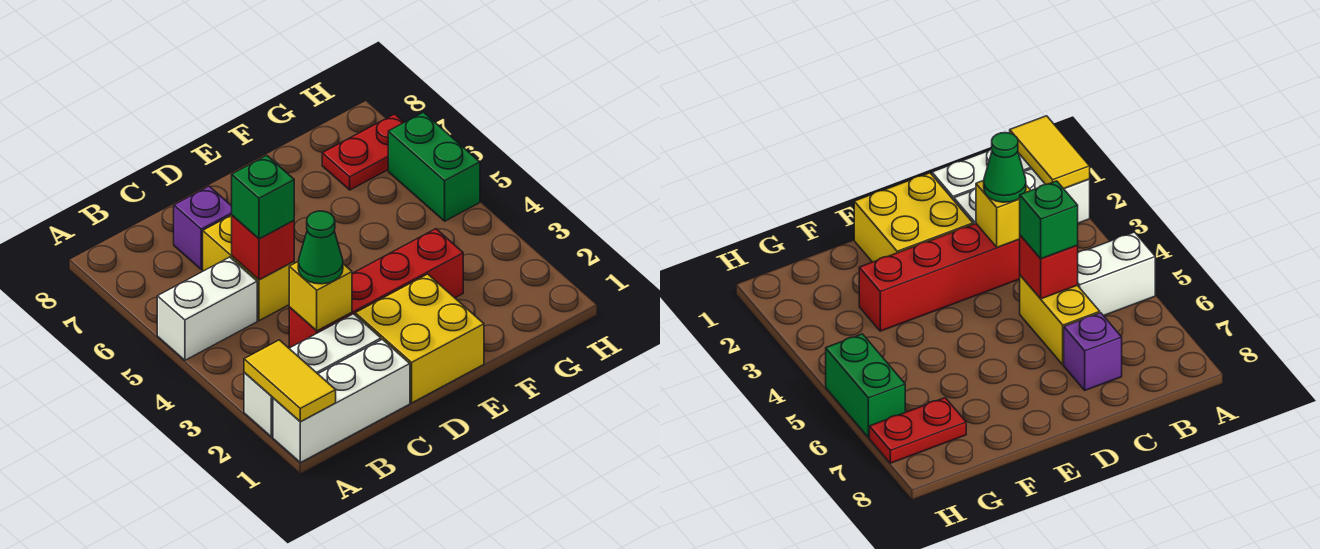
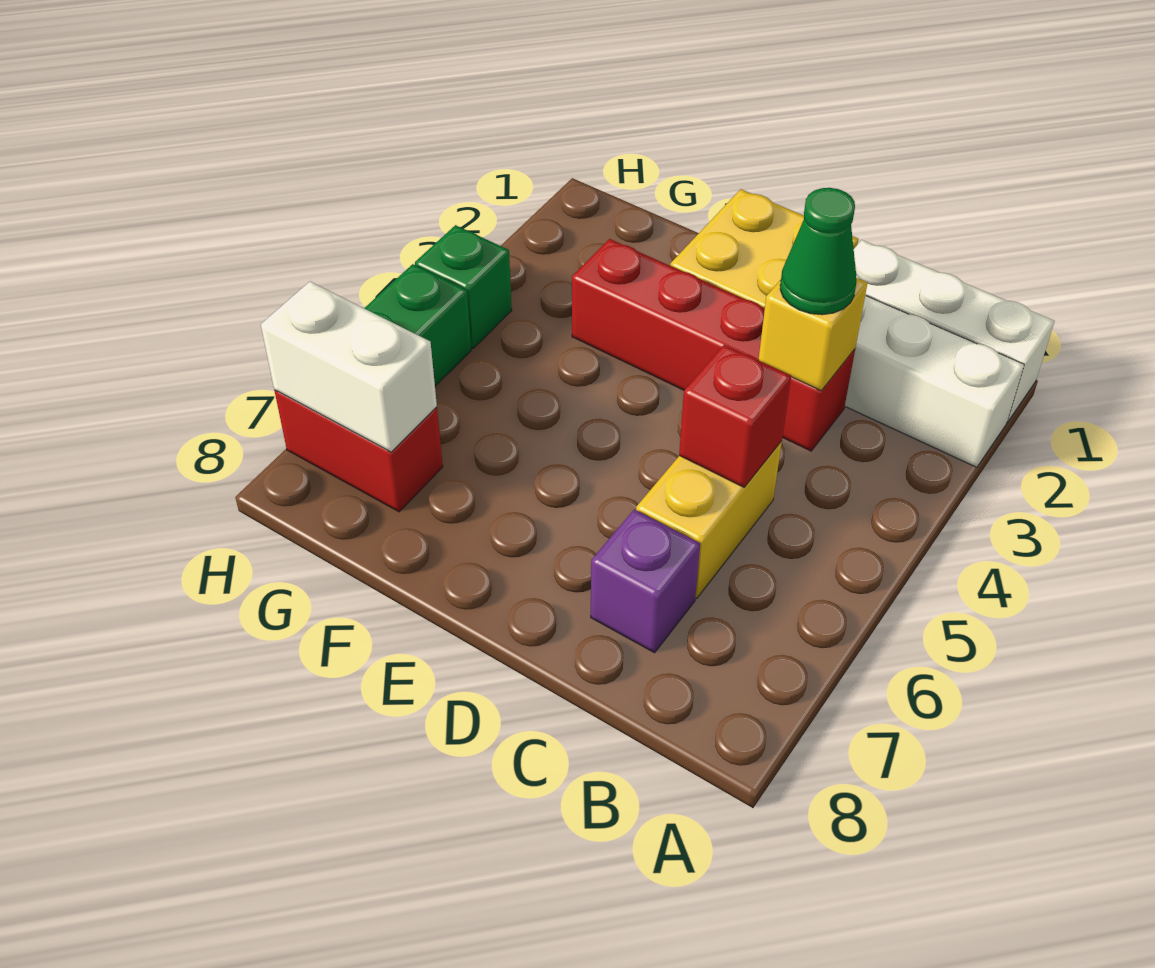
yellow tile A1:A2 level 2 -> none
white brick A5:B5 level 1 -> white brick G7:H7 level 2
green brick C5 level 3 -> green brick H4 level 1
red plate G7:H7 level 1 -> red brick G7:H7 level 1

